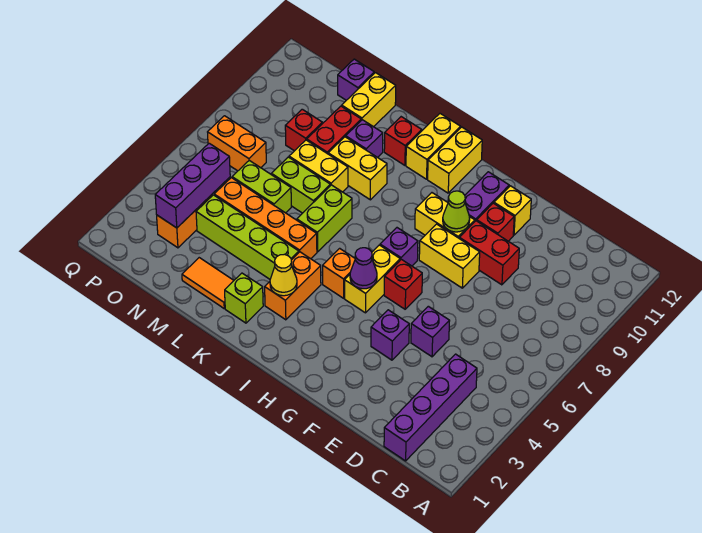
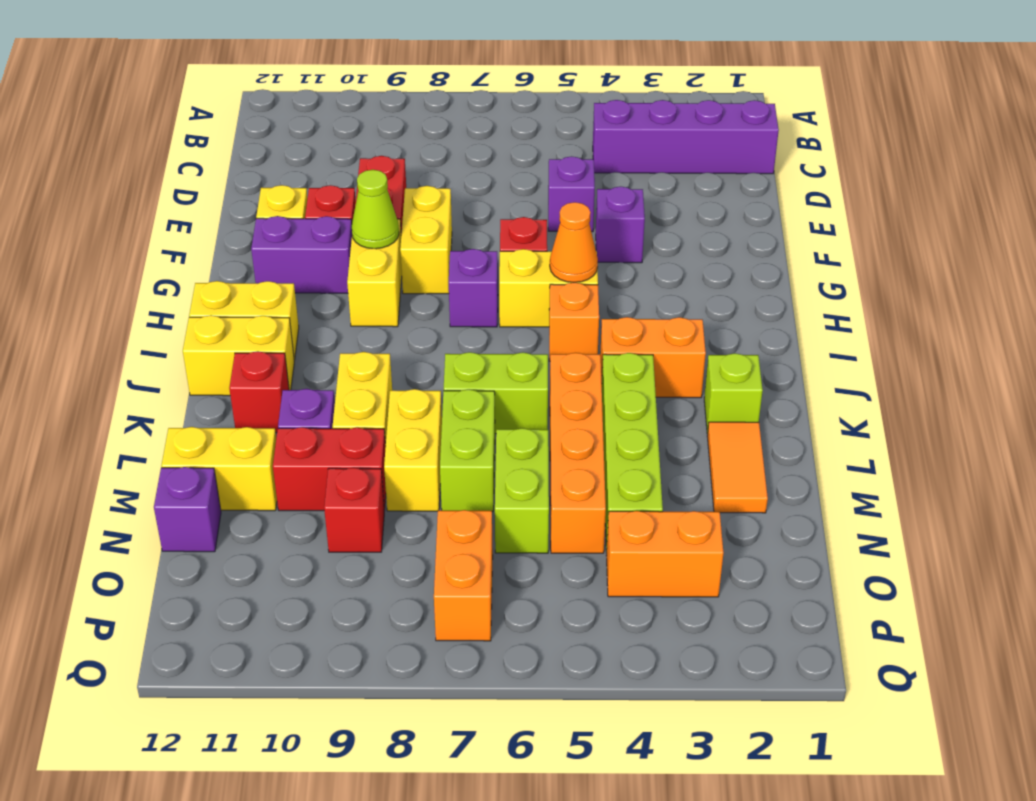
purple cone H5 level 2 -> orange cone H5 level 2
yellow cone J3 level 2 -> none
purple brick O3:O5 level 2 -> none

